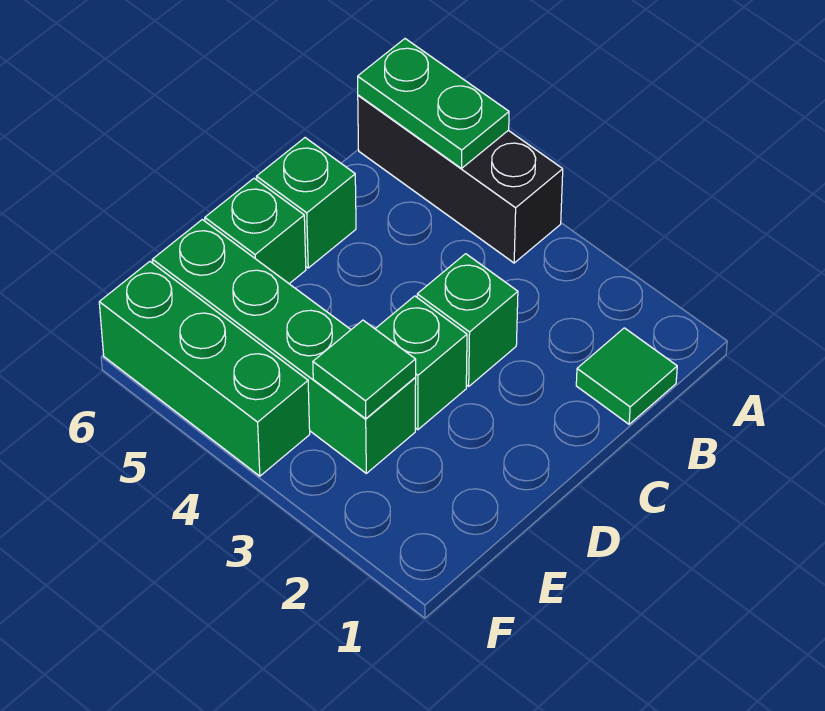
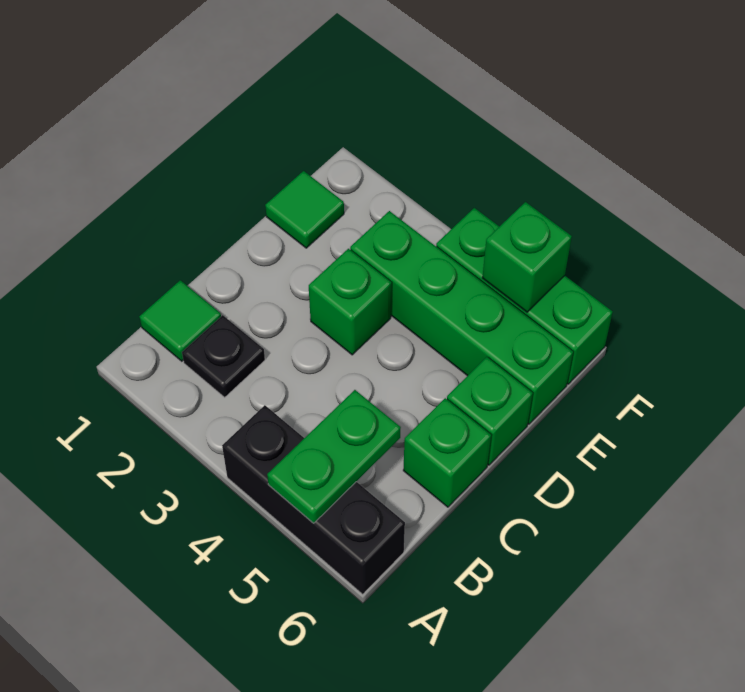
green plate A5:A6 level 2 -> green plate A5:B5 level 2
none -> black plate B2 level 1
green brick C3 level 1 -> green brick F5 level 2
green tile E3 level 2 -> green tile E1 level 1

